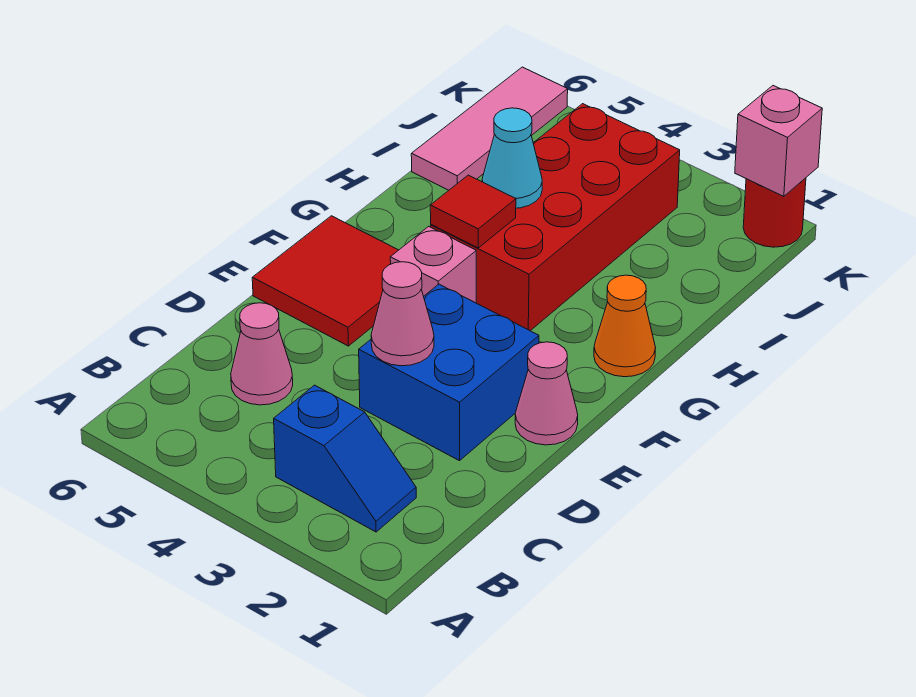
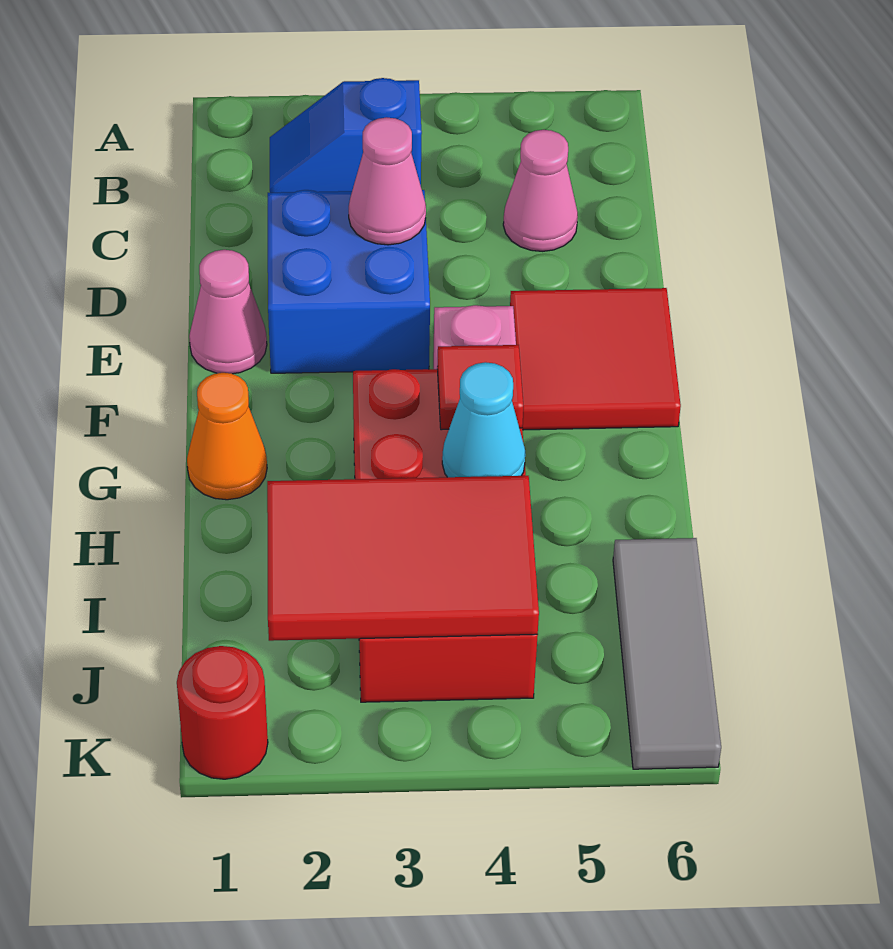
none -> red tile I2:J4 level 2
pink tile I6:K6 level 1 -> grey tile I6:K6 level 1
pink brick K1 level 2 -> none

